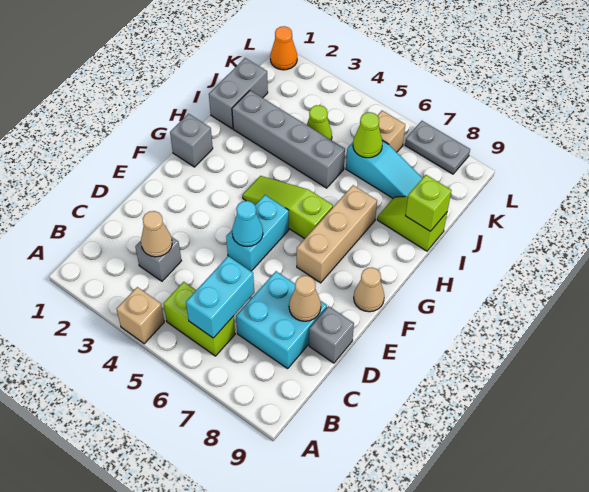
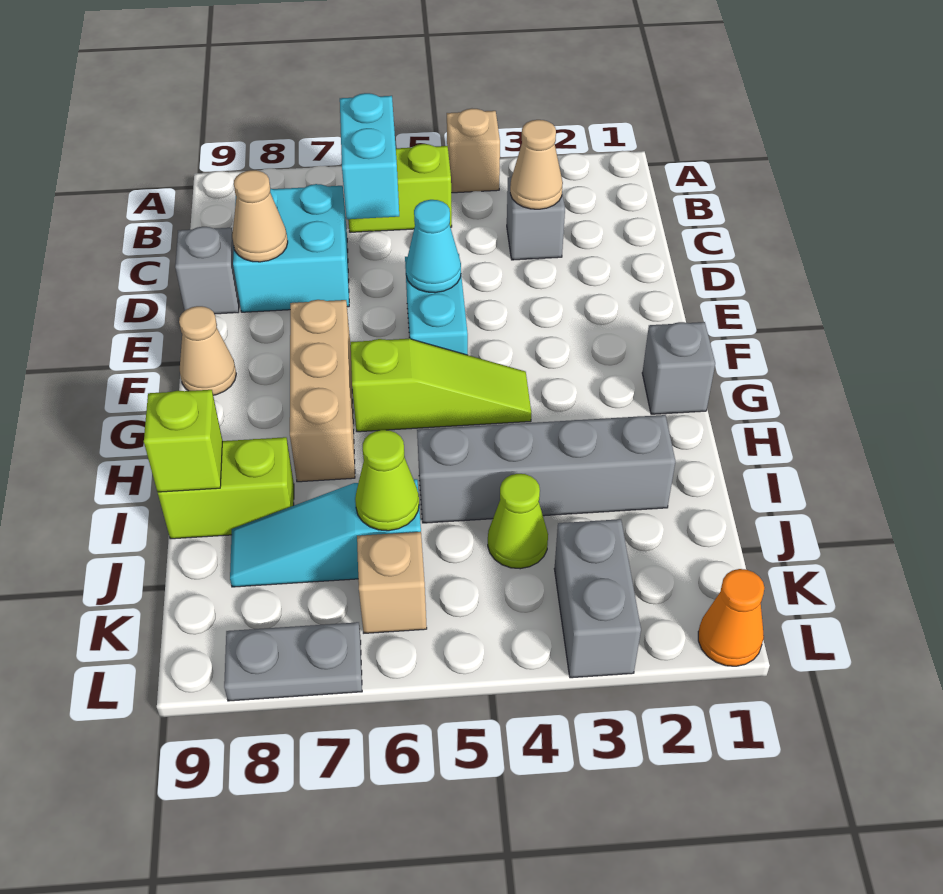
grey brick I1:J1 level 1 -> grey brick K3:L3 level 1
lime slope I8:I9 level 1 top 9 -> lime brick I8:I9 level 1

